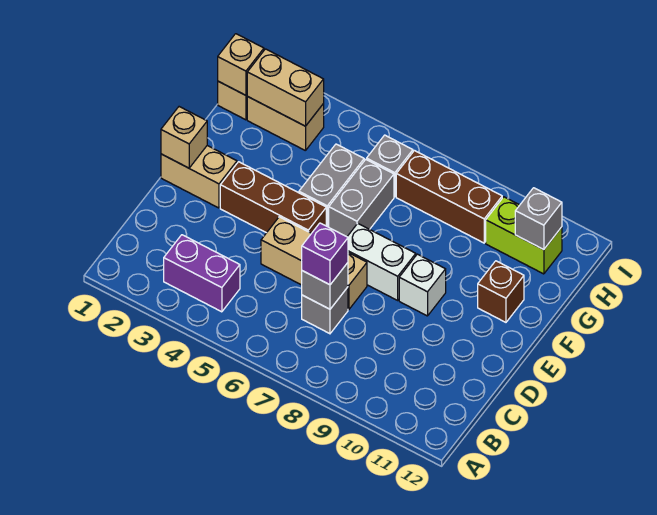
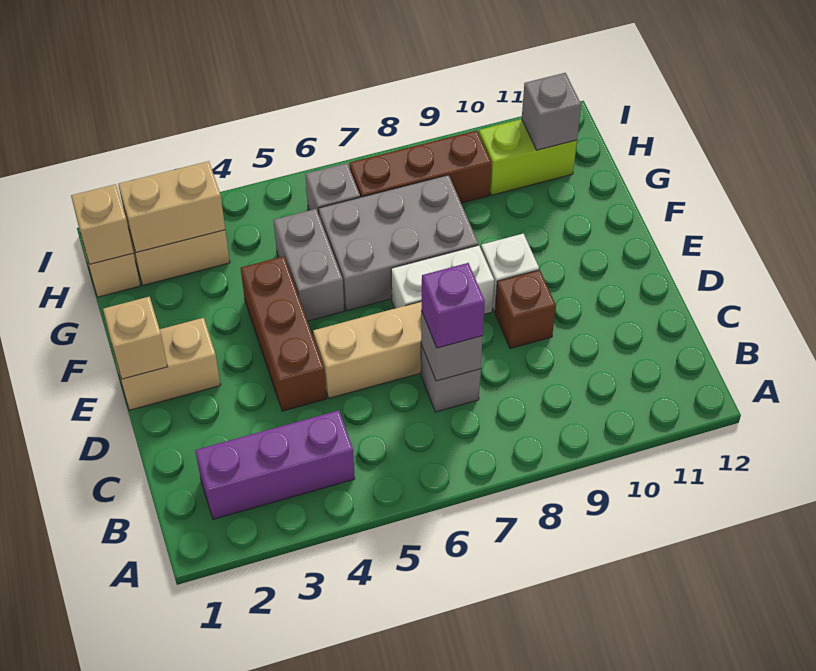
purple brick B3:B4 level 1 -> purple brick B2:B4 level 1
brown brick E3:E5 level 1 -> brown brick D4:F4 level 1
grey brick F6:G6 level 1 -> grey brick F6:G8 level 1
brown brick F11 level 1 -> brown brick D9 level 1

